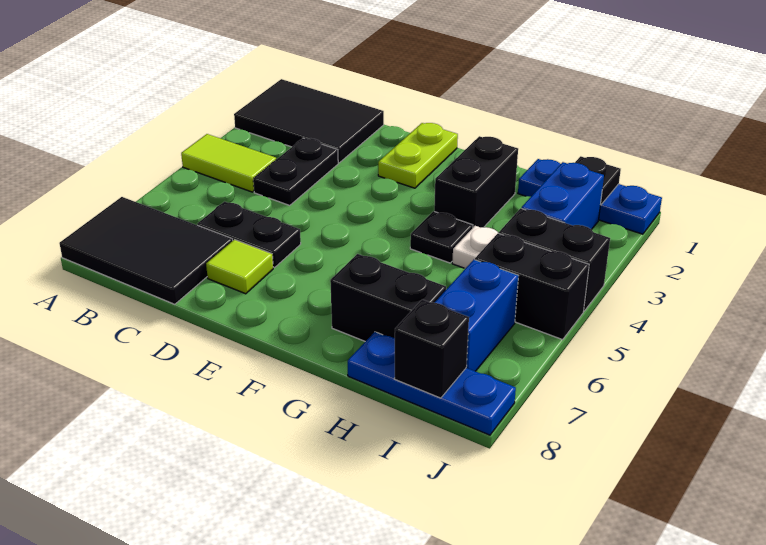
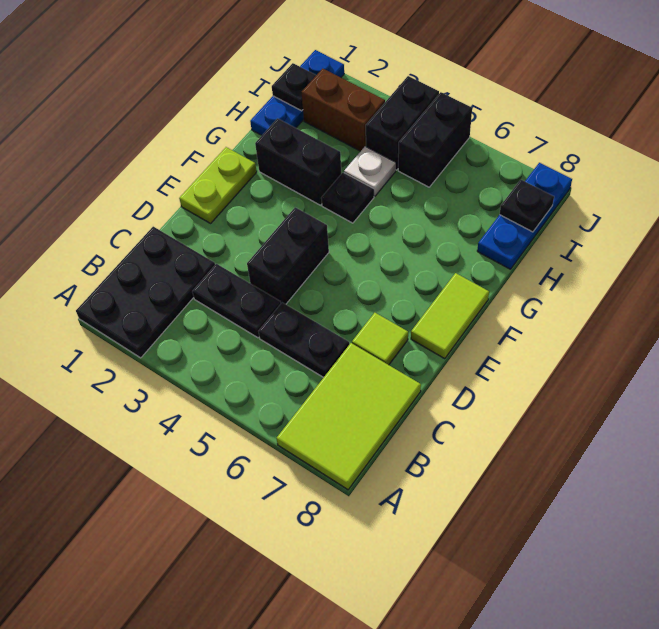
black tile A1:C2 level 1 -> black plate A1:C2 level 1
lime tile A4:B4 level 1 -> lime tile E8:F8 level 1
black tile A7:C8 level 1 -> lime tile A7:C8 level 1
black plate C6:D6 level 1 -> black plate C5:C6 level 1
lime plate E1:E2 level 1 -> lime plate E1:F1 level 1
black brick G7:H7 level 1 -> black brick D4:E4 level 1
blue brick I2:I3 level 1 -> brown brick I2:I3 level 1
blue brick I6:I7 level 1 -> none
black brick I8 level 2 -> black plate I8 level 2

